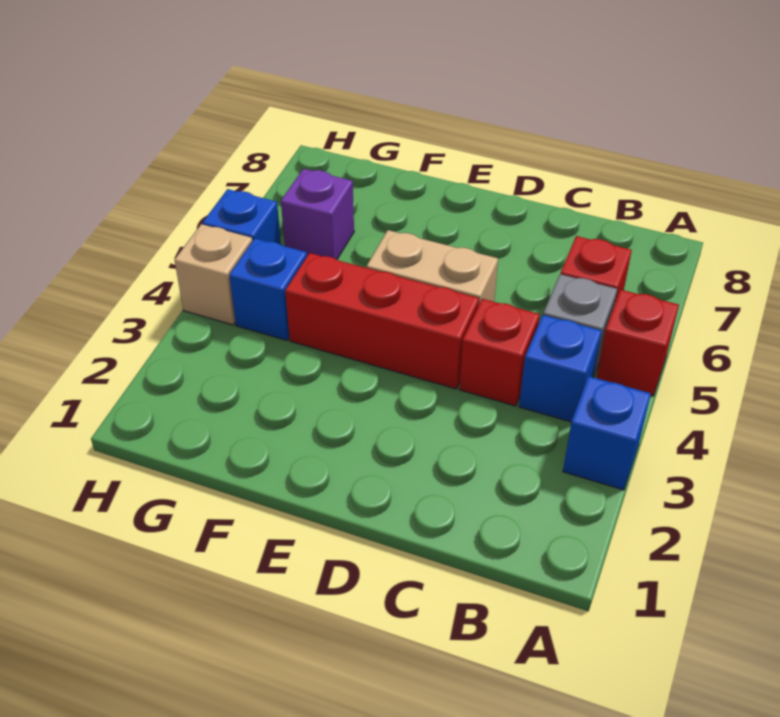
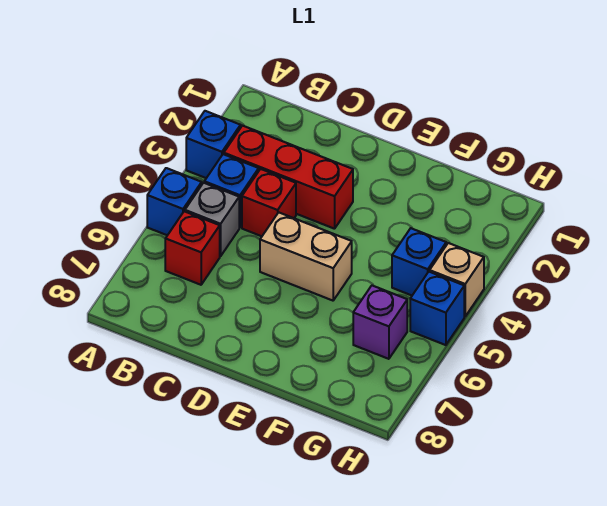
red brick A5 level 1 -> blue brick A5 level 1
red brick D4:F4 level 1 -> red brick B3:D3 level 1

